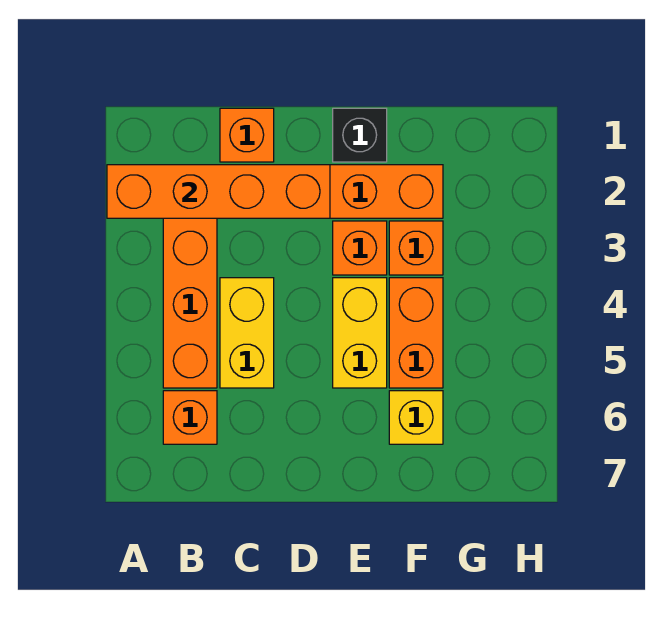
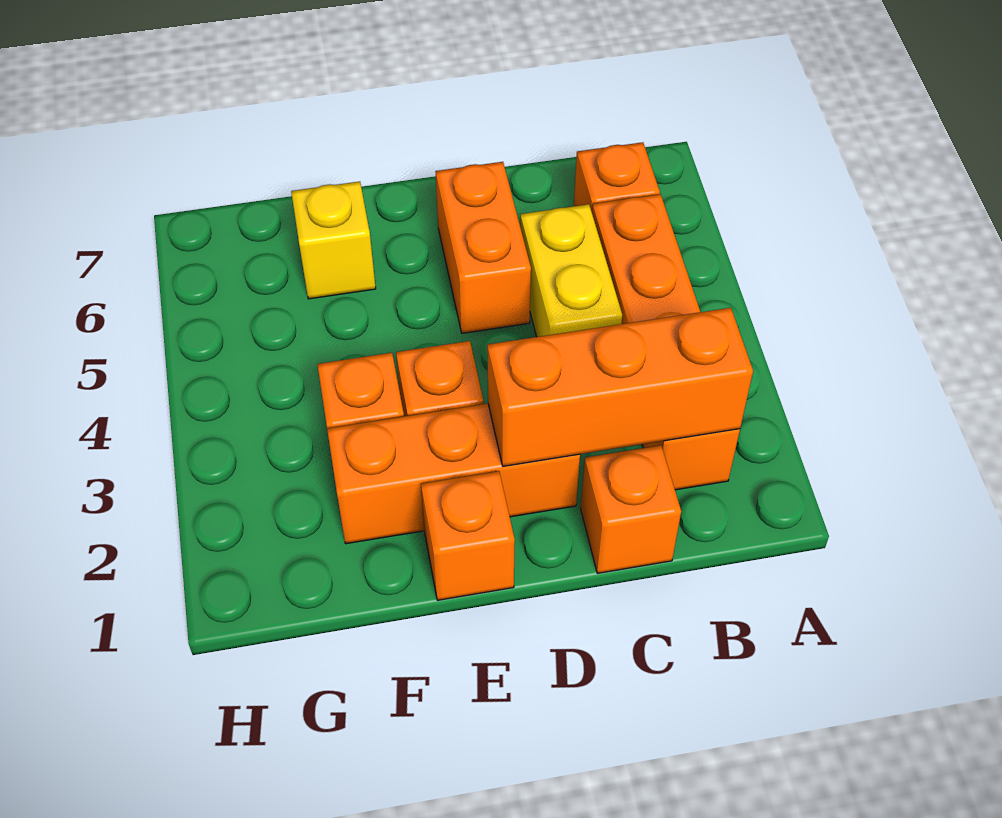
orange brick A2:D2 level 2 -> orange brick B2:D2 level 2
black brick E1 level 1 -> orange brick E1 level 1
yellow brick E4:E5 level 1 -> none
orange brick F4:F5 level 1 -> orange brick D5:D6 level 1

